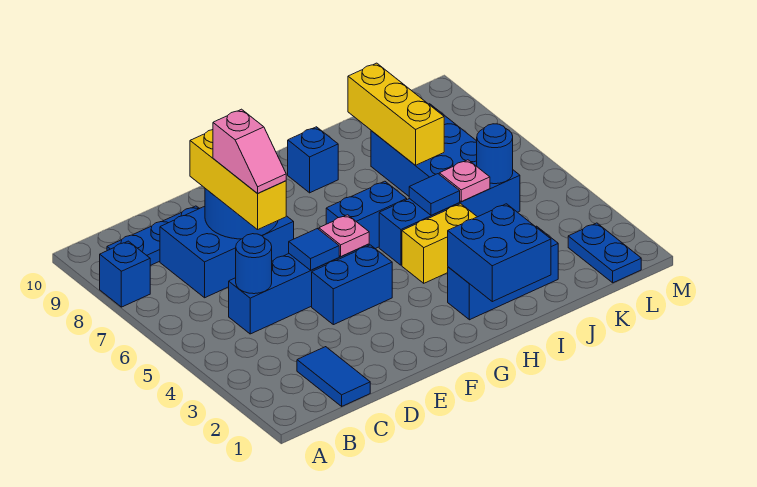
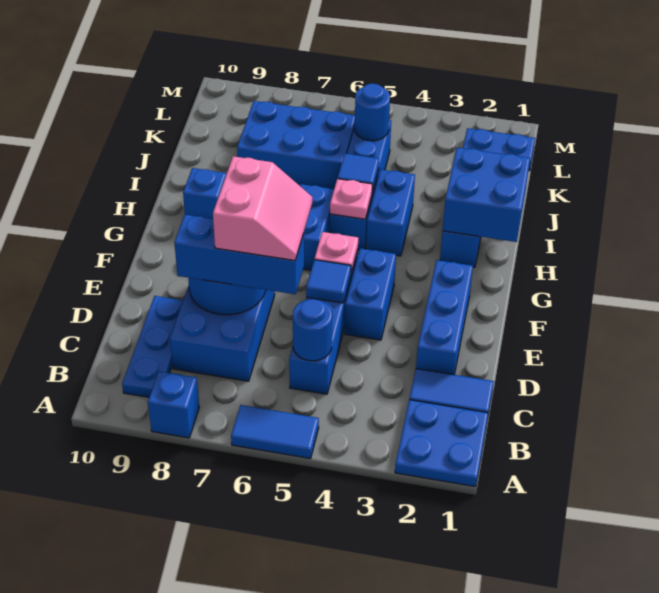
none -> blue plate A1:B2 level 1
none -> blue tile A5:A6 level 1
none -> blue brick D2:F2 level 1
yellow brick D6:D8 level 3 -> blue brick D6:D8 level 3
pink slope D6:D7 level 4 top 7 -> pink slope D6:E7 level 4 top 7
yellow brick H4:I4 level 1 -> blue brick H4:I4 level 1
pink plate J5 level 2 -> pink plate H5 level 2
yellow brick J7:J9 level 2 -> none

